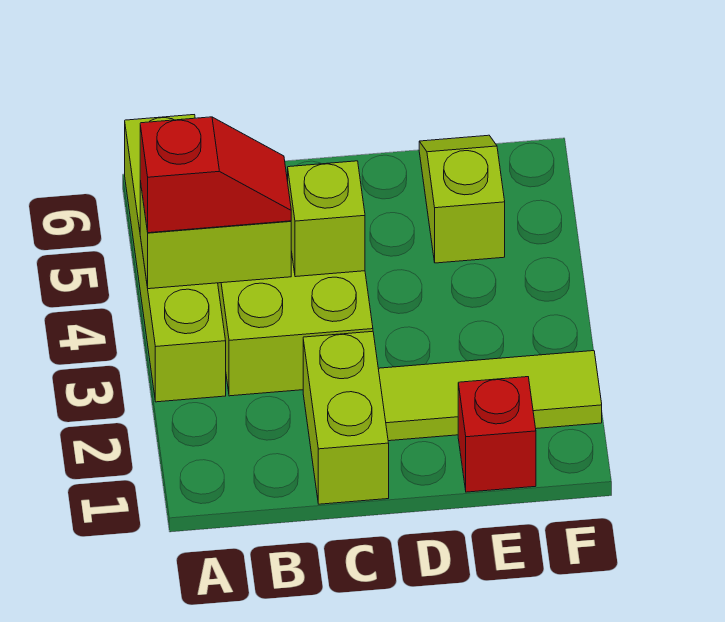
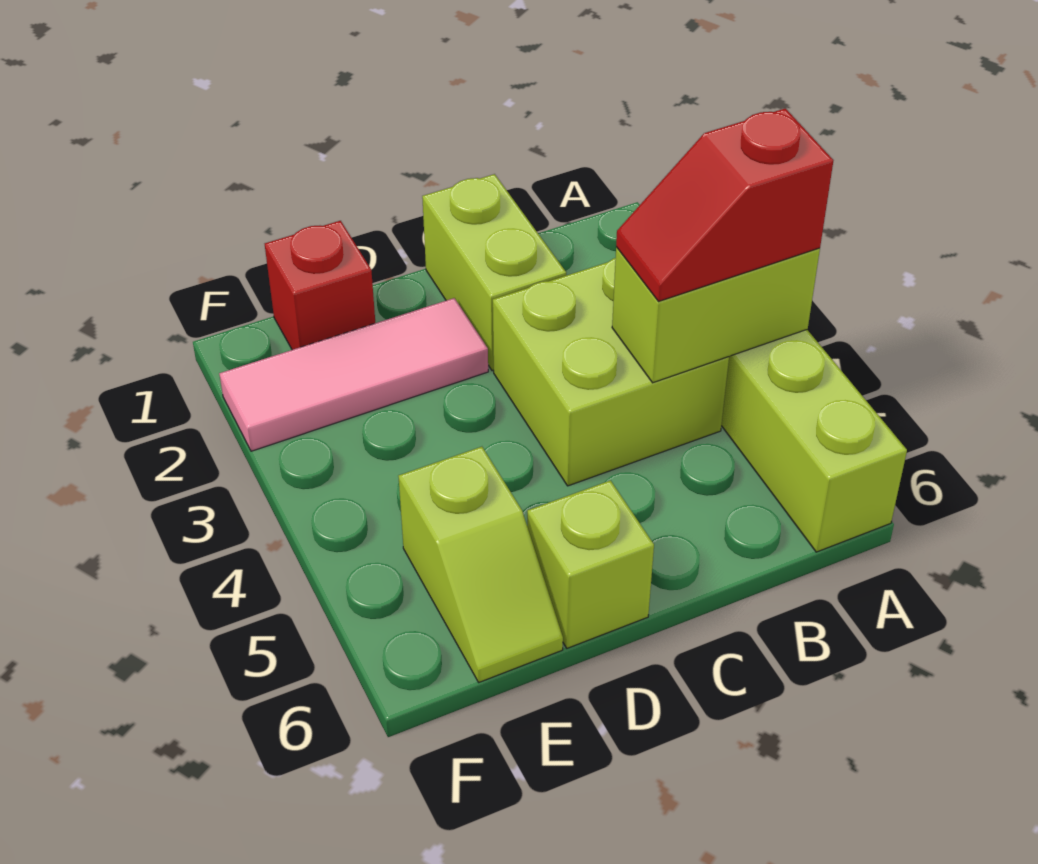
lime brick C4 level 2 -> lime brick D6 level 1
lime tile D2:F2 level 1 -> pink tile D2:F2 level 1

